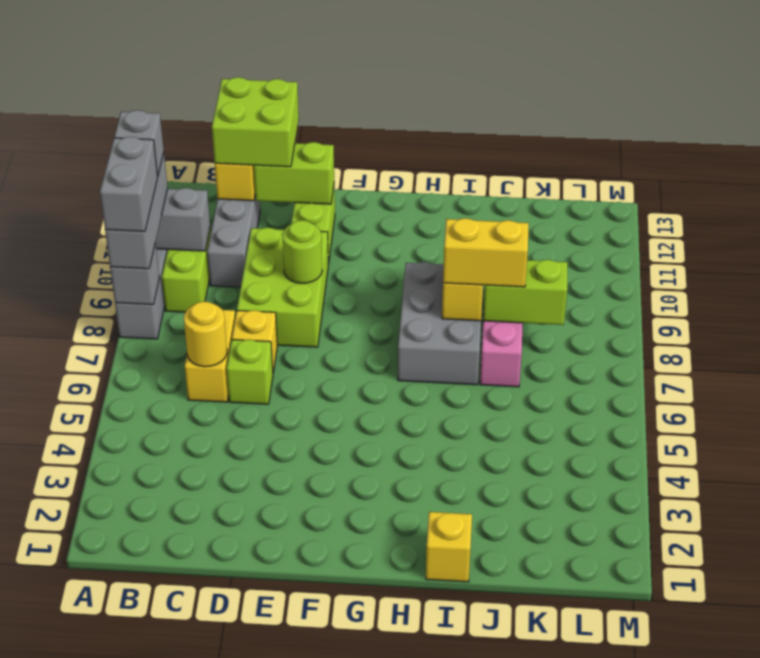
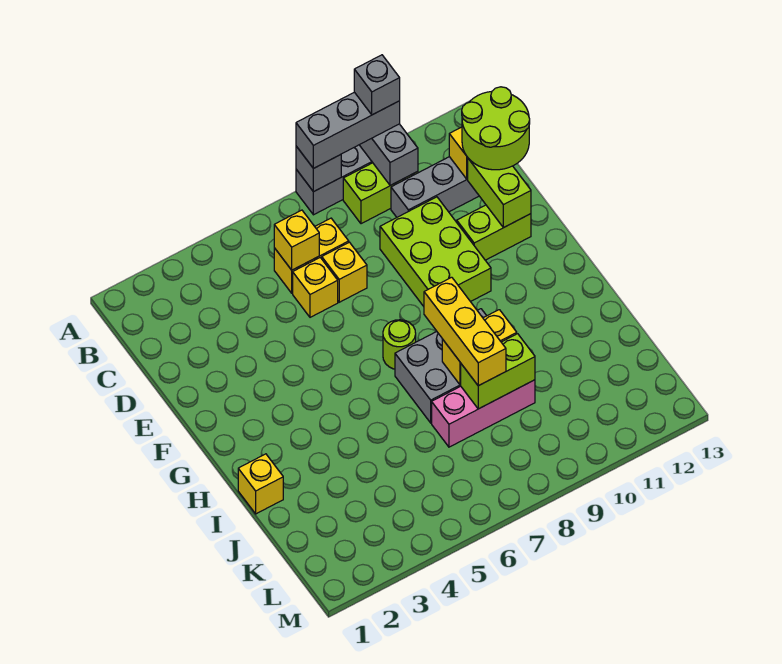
grey brick A8:A9 level 4 -> none
yellow round brick C6 level 2 -> yellow brick C6 level 2
lime brick C12:D13 level 3 -> lime round brick C12:D13 level 3
lime brick D6 level 1 -> yellow brick D6 level 1
lime brick D8:E10 level 1 -> lime brick D9:F10 level 1
lime round brick E9 level 2 -> lime round brick G7 level 1
yellow brick I8:J8 level 3 -> yellow brick H8:J8 level 3
lime brick J8:K8 level 2 -> lime brick J8:J9 level 2

